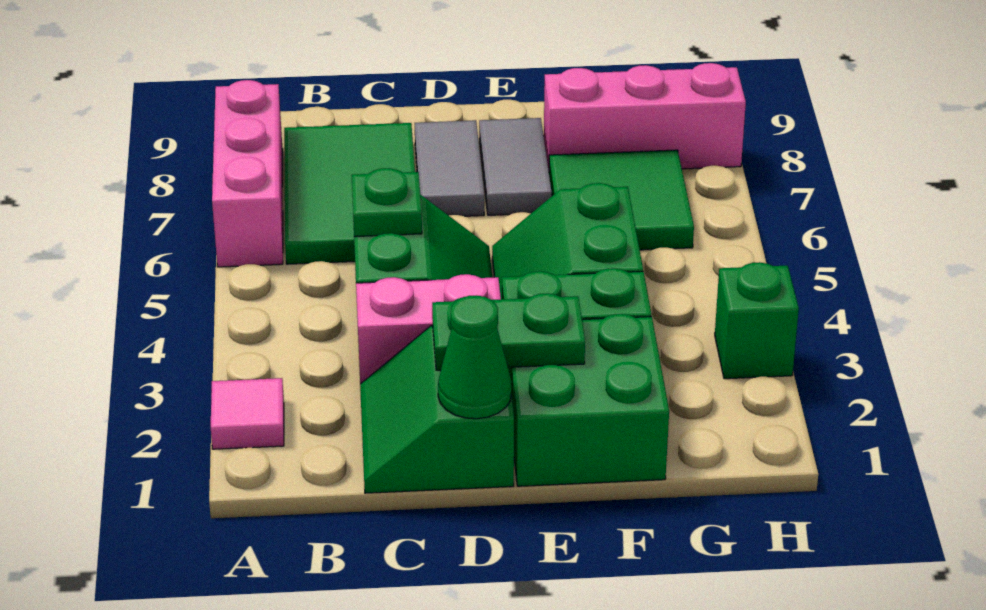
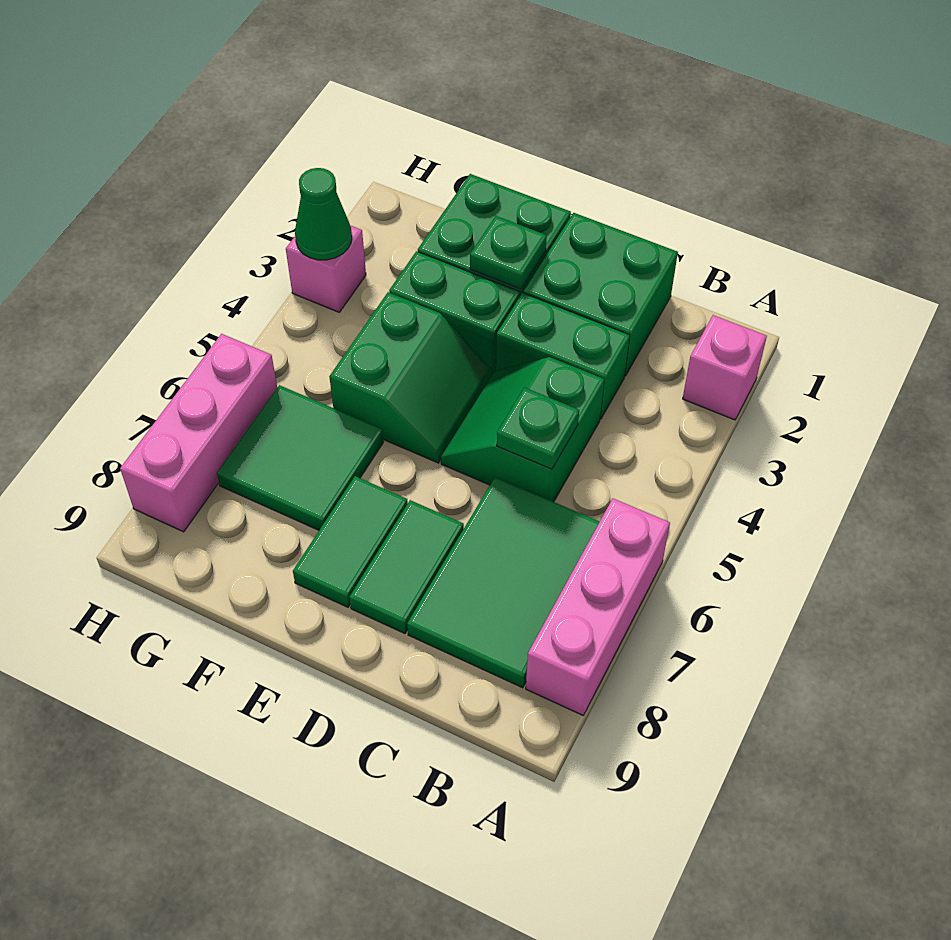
pink tile A2 level 1 -> pink brick A2 level 1
green slope C1:D2 level 1 top D -> green brick C1:D2 level 1
pink brick C3:D3 level 1 -> green brick C3:D3 level 1
green cone D1 level 2 -> green cone H3 level 2
green plate D2:E2 level 2 -> green plate E2 level 2
grey tile D7:D8 level 1 -> green tile D7:D8 level 1
grey tile E7:E8 level 1 -> green tile E7:E8 level 1
pink brick F8:H8 level 1 -> pink brick H6:H8 level 1
green brick H3 level 1 -> pink brick H3 level 1

